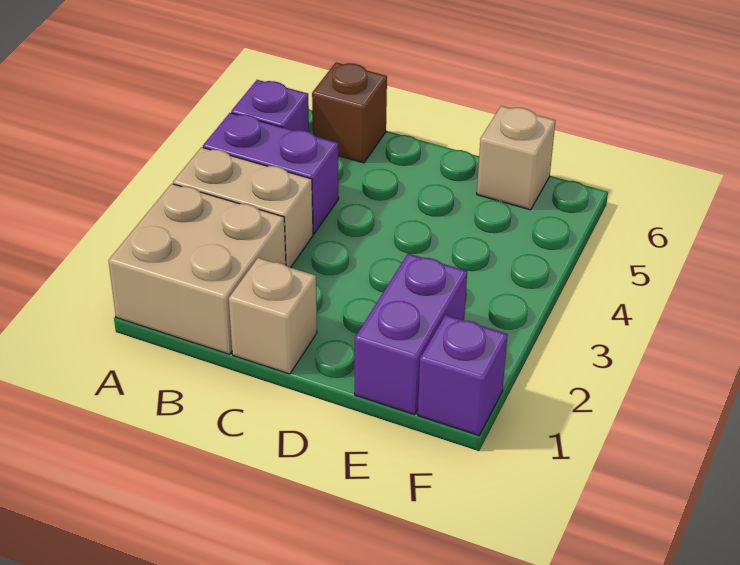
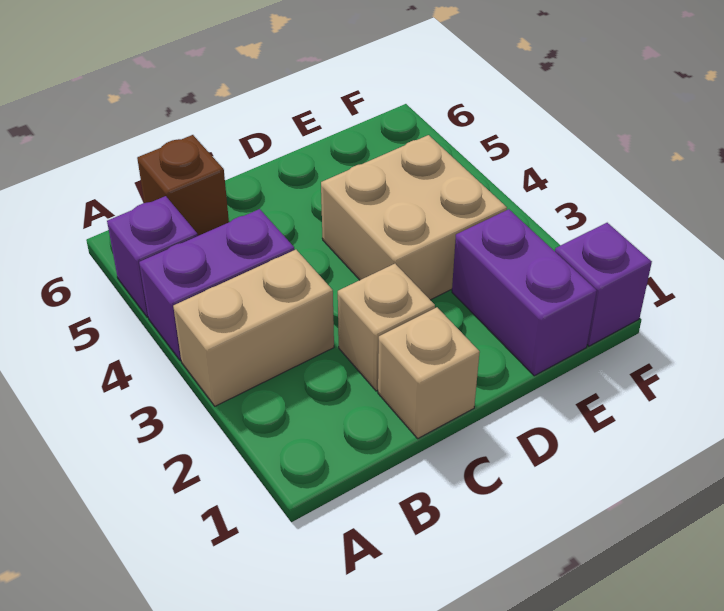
tan brick A1:B2 level 1 -> tan brick D3:E4 level 1
tan brick E6 level 1 -> tan brick C2 level 1

